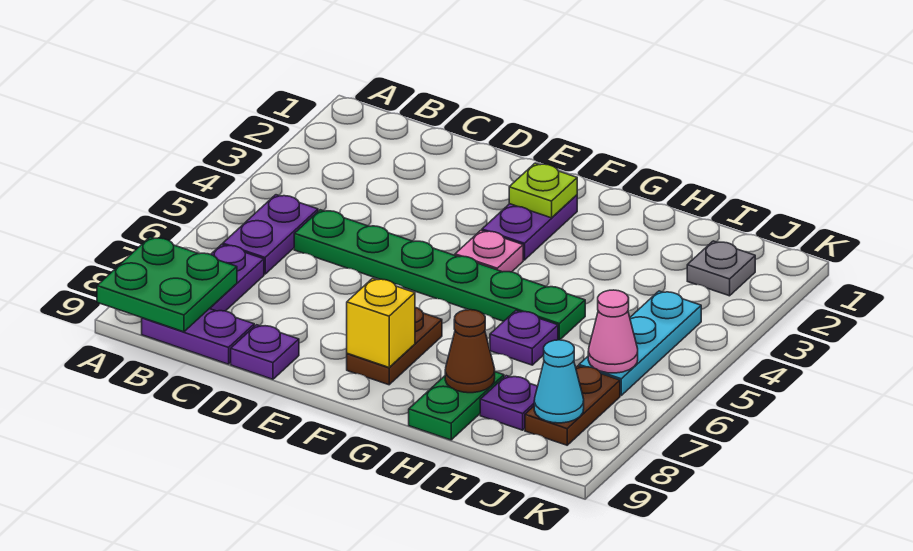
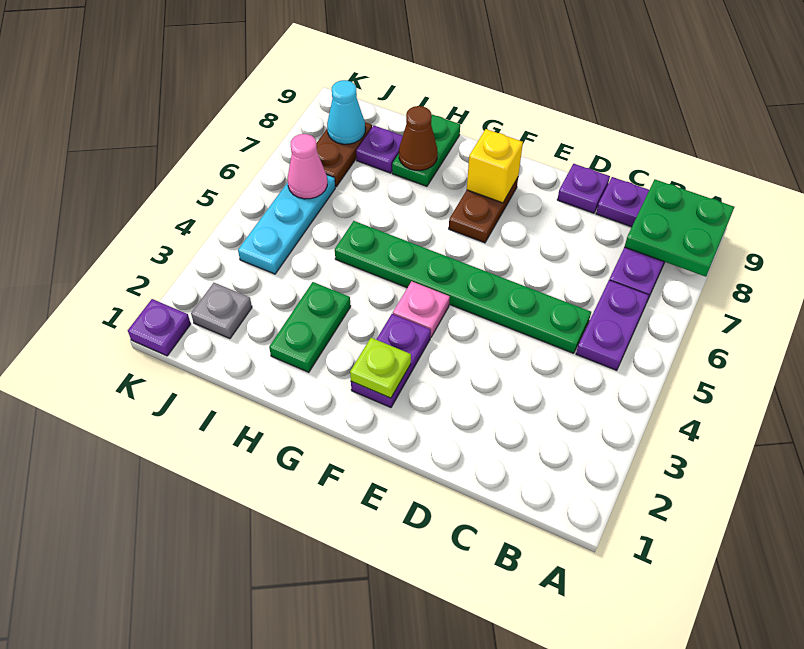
none -> green plate H2:H3 level 1
purple plate H6 level 1 -> purple plate K1 level 1

